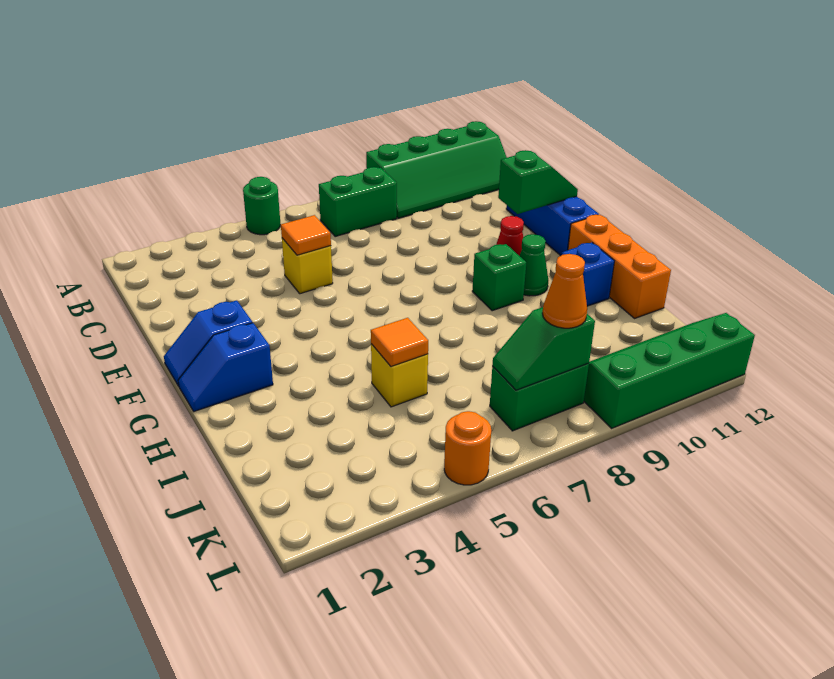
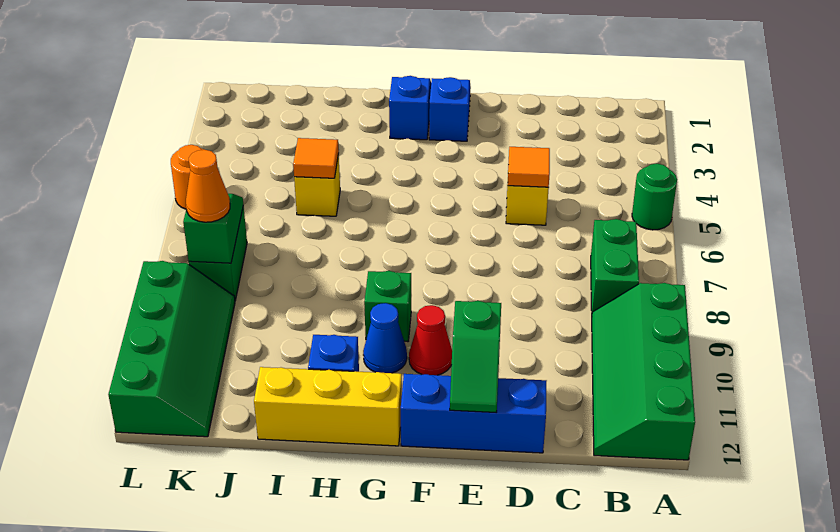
green cone G10 level 1 -> blue cone G10 level 1
orange brick G12:I12 level 1 -> yellow brick G12:I12 level 1

